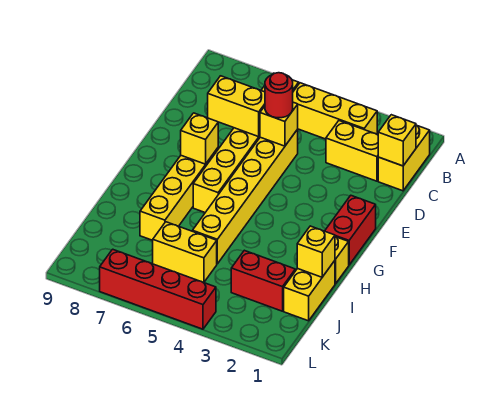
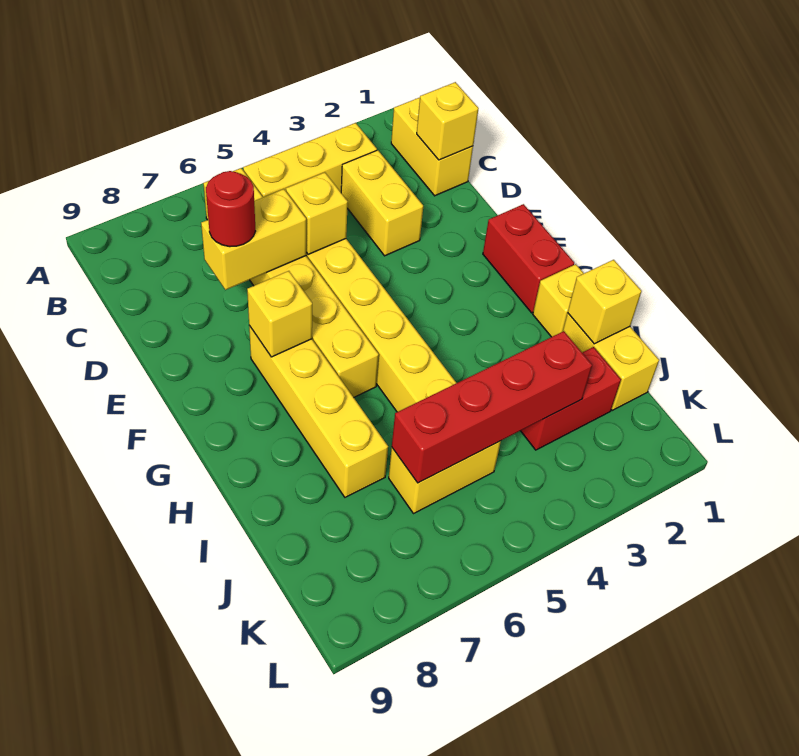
yellow brick C2:C3 level 1 -> yellow brick C3:D3 level 1
red round brick D5 level 3 -> red round brick D7 level 3
red brick L4:L7 level 1 -> red brick J3:J6 level 2

